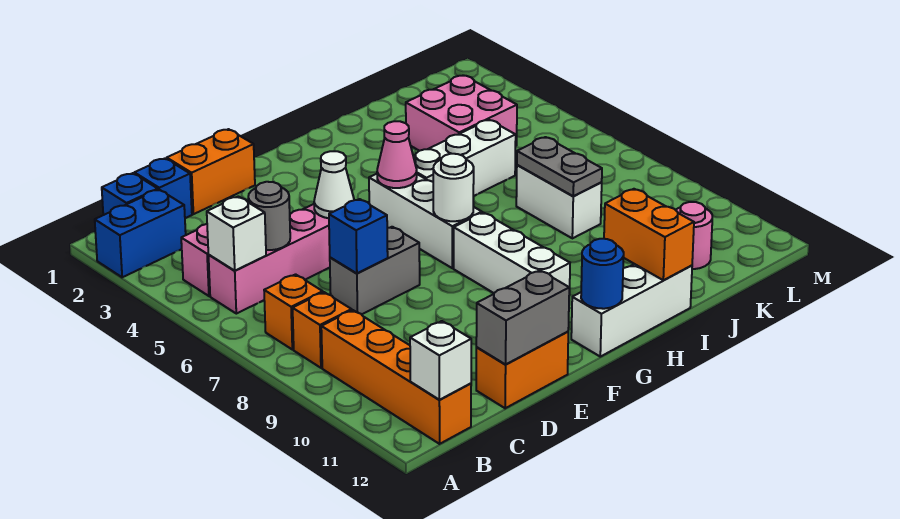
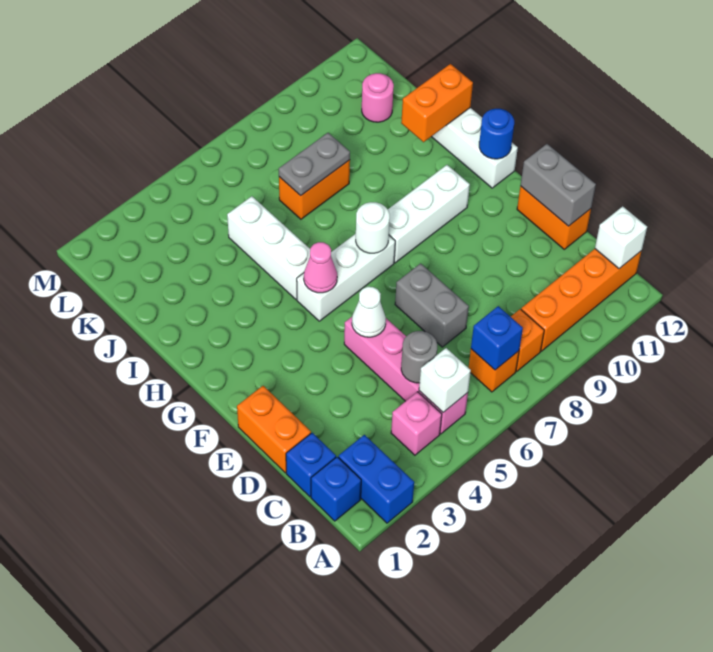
blue brick D7 level 2 -> blue brick B7 level 2
pink brick J3:K4 level 1 -> none
white brick J7:J8 level 1 -> orange brick J7:J8 level 1

